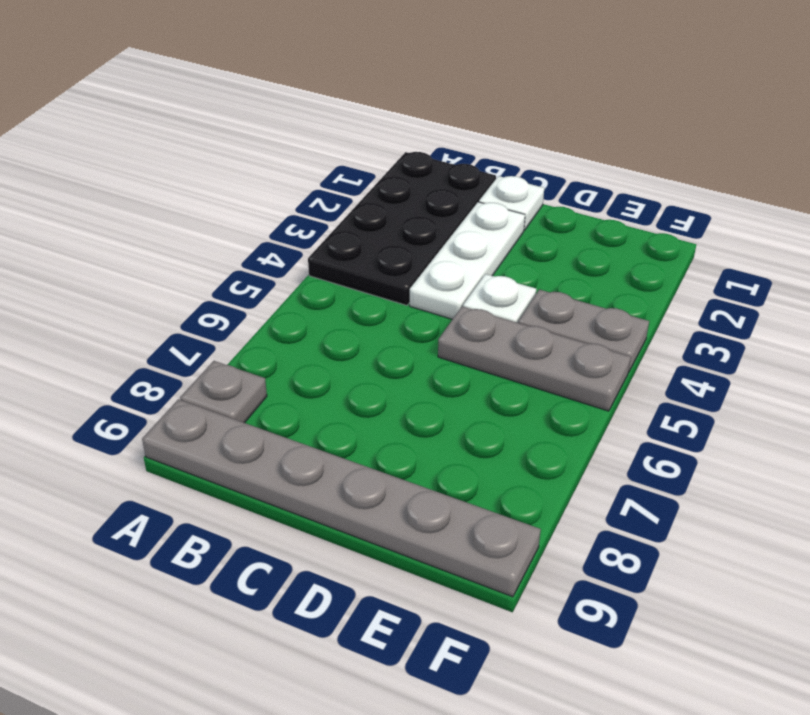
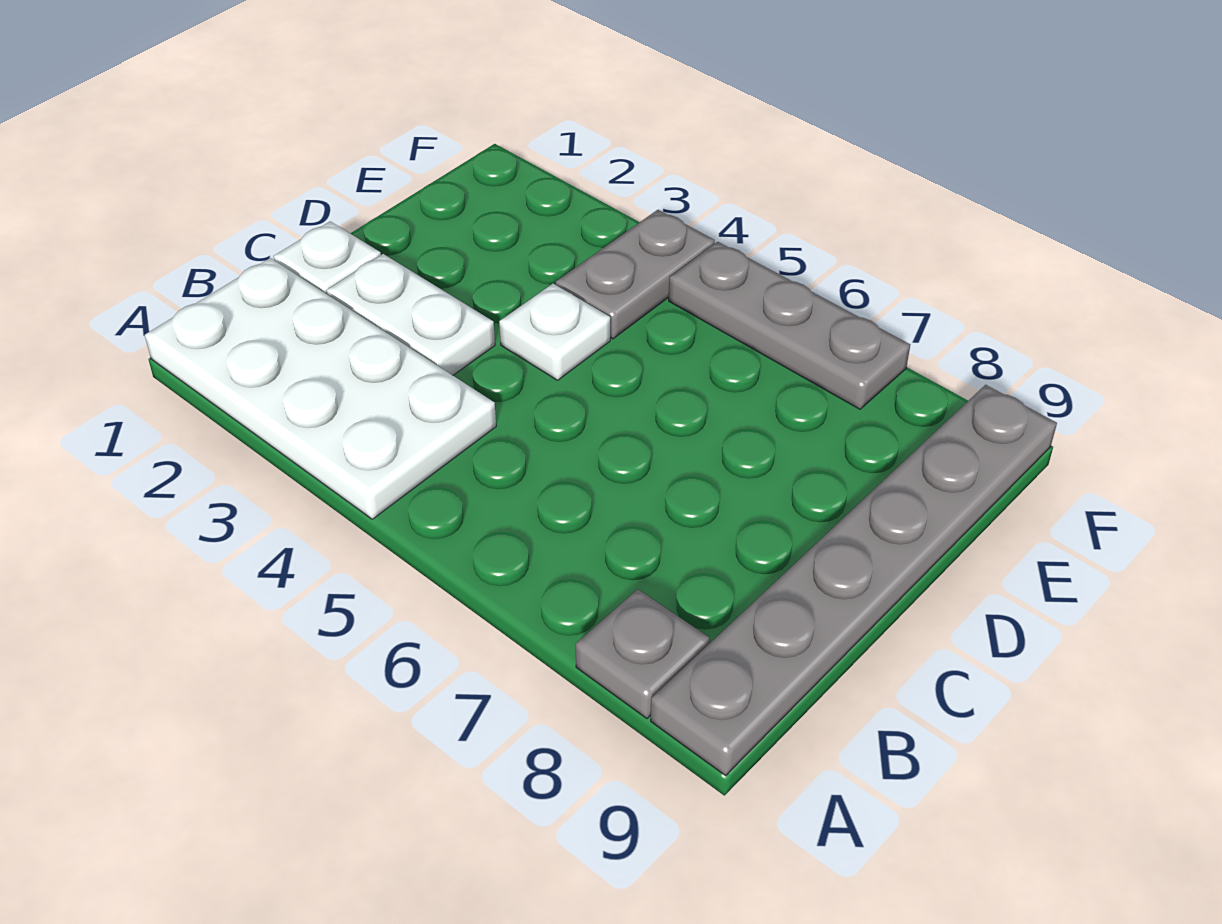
black plate A1:B4 level 1 -> white plate A1:B4 level 1
white plate C2:C4 level 1 -> white plate C2:C3 level 1
grey plate D5:F5 level 1 -> grey plate F5:F7 level 1

